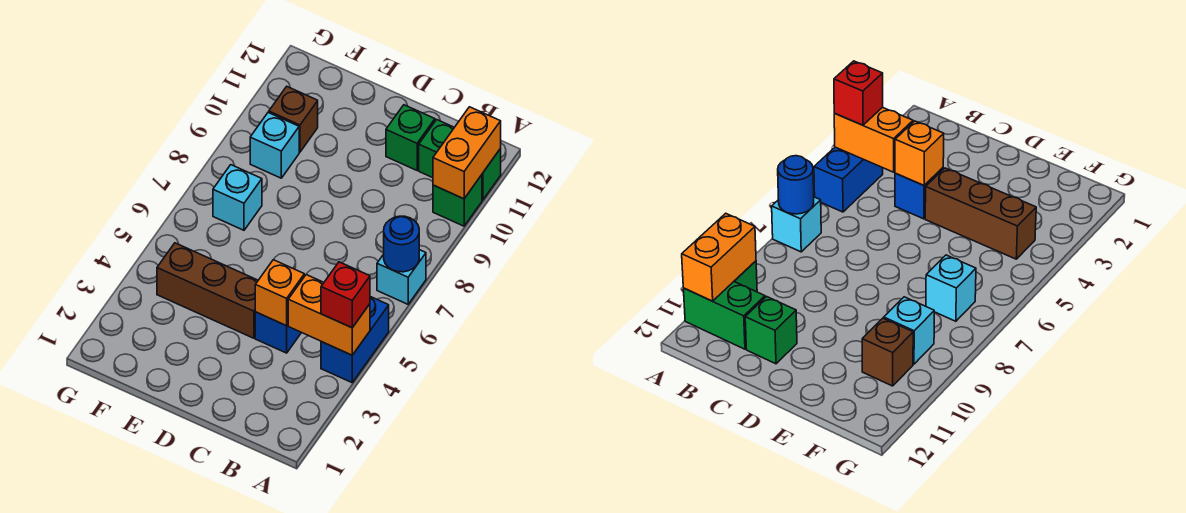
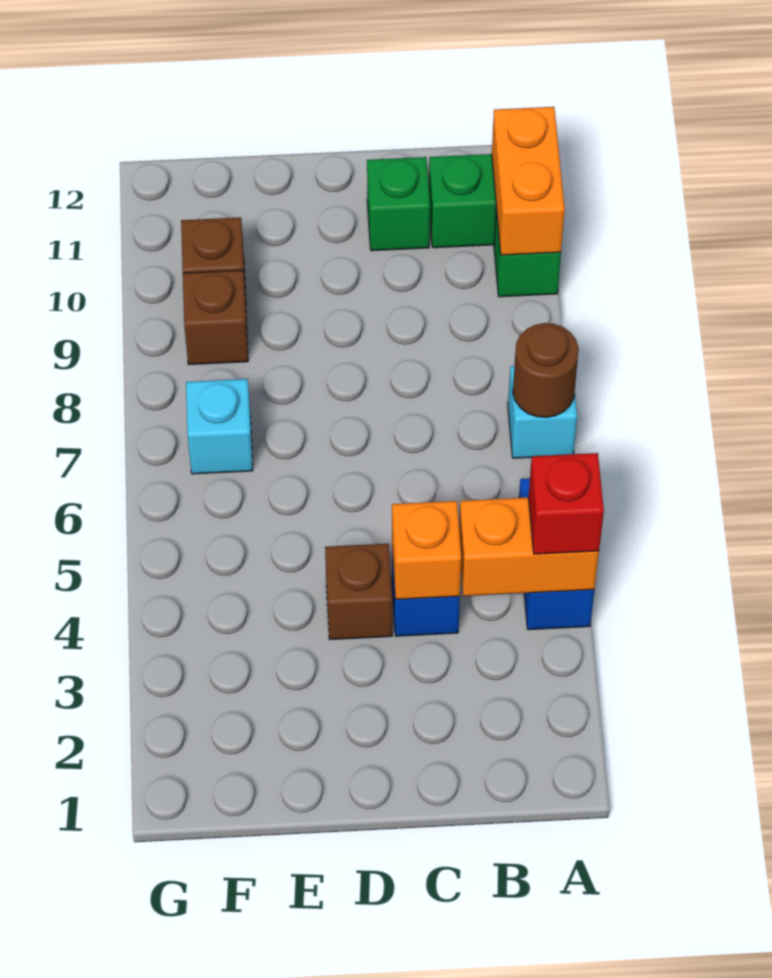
blue round brick A7 level 2 -> brown round brick A7 level 2
brown brick D4:F4 level 1 -> brown brick D4 level 1
cyan brick F9 level 1 -> brown brick F9 level 1

